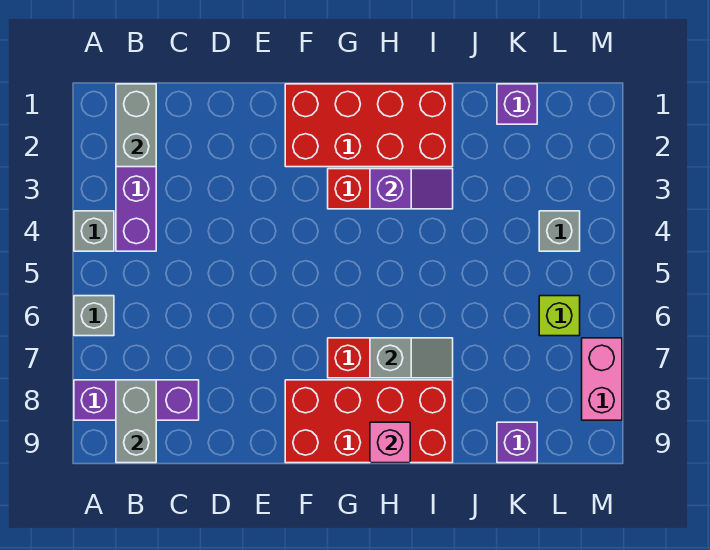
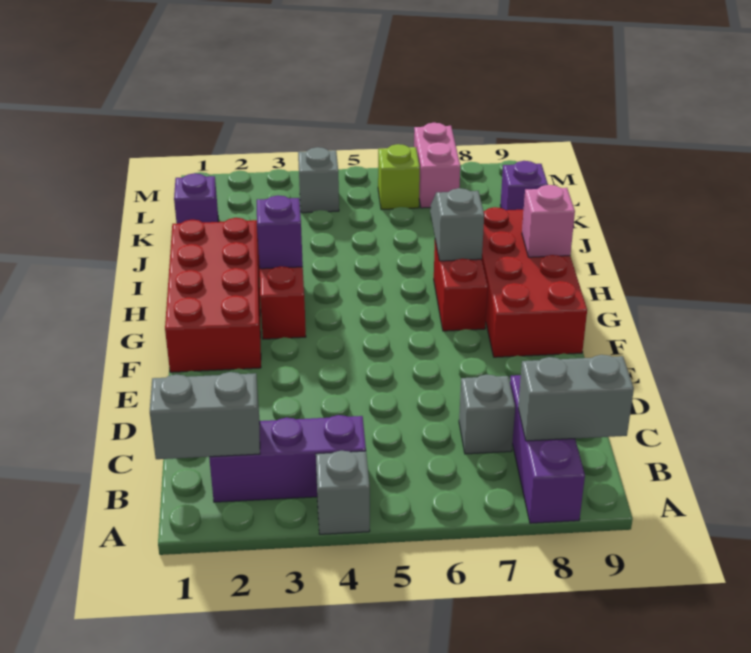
grey brick A6 level 1 -> grey brick C7 level 1
pink brick M7:M8 level 1 -> pink brick L7:M7 level 1

